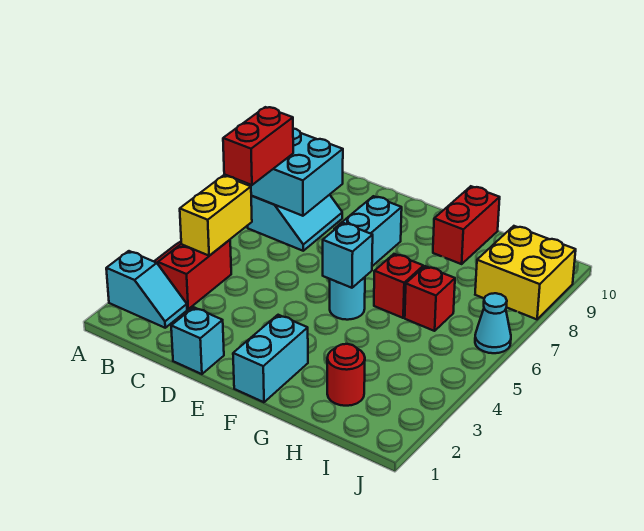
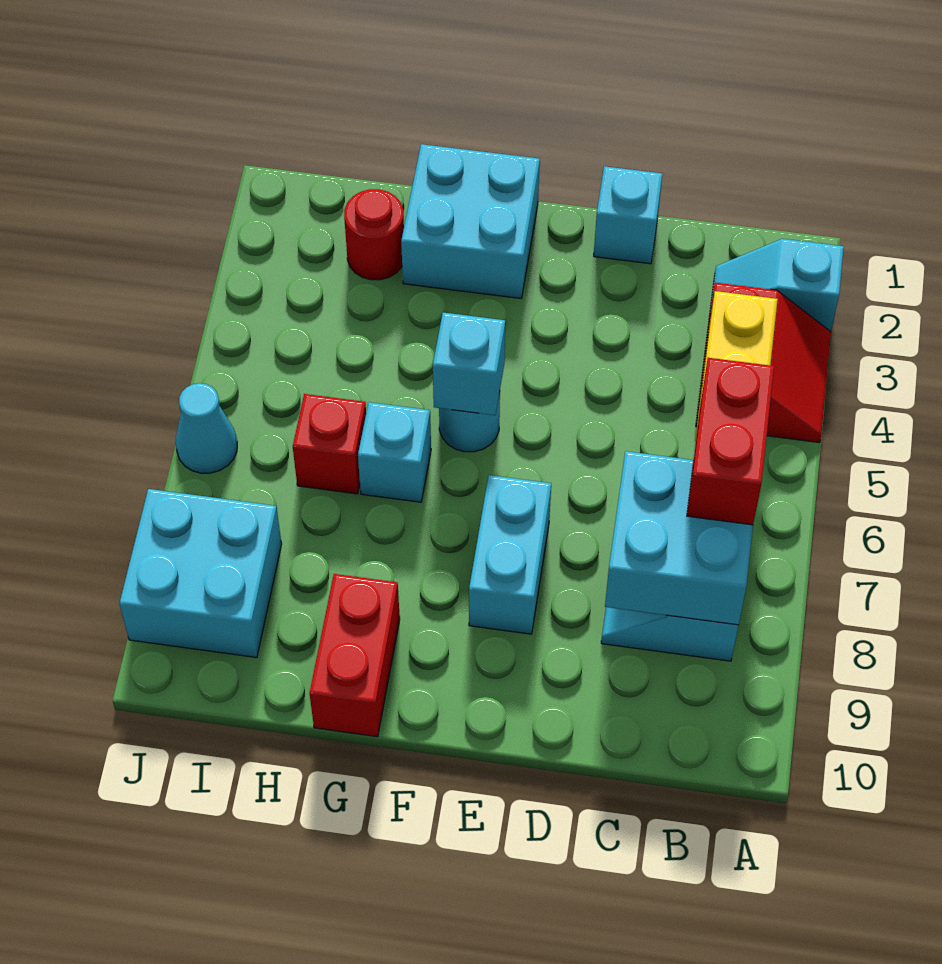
cyan brick F1:F2 level 1 -> cyan brick F1:G2 level 1
red brick G6 level 1 -> cyan brick G6 level 1
yellow brick I8:J9 level 1 -> cyan brick I8:J9 level 1

